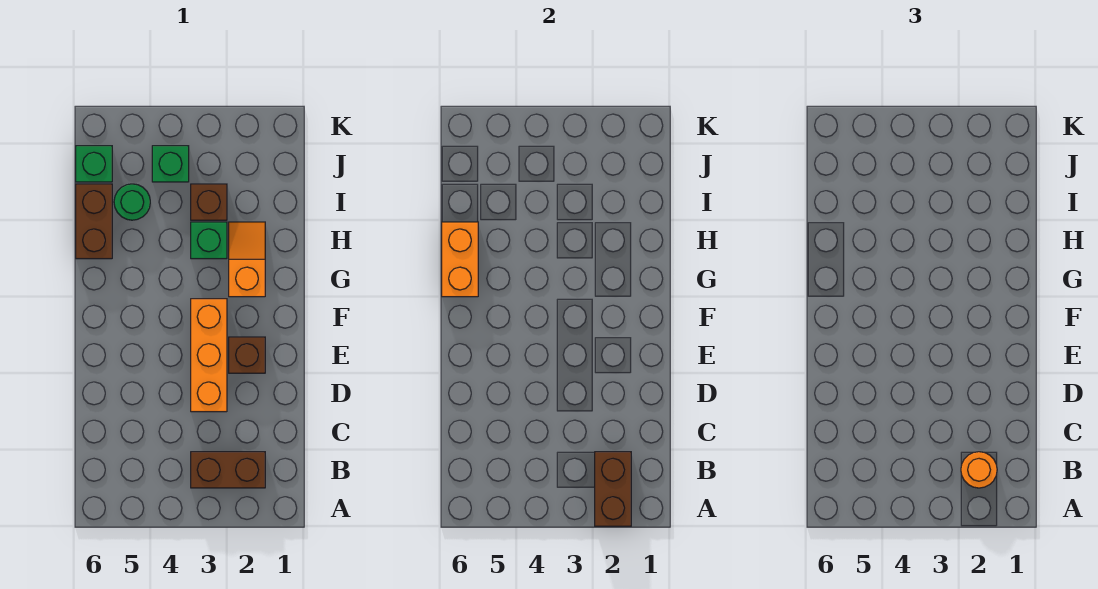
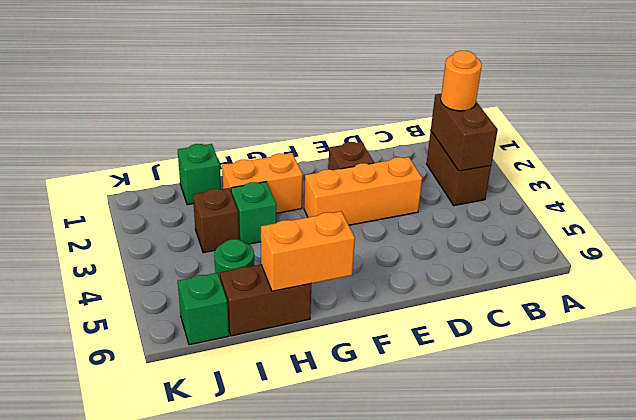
brown brick A2:B2 level 2 -> brown brick B2:B3 level 2
orange slope G2:H2 level 1 top G -> orange brick G2:H2 level 1
green brick J4 level 1 -> green brick I1 level 1

